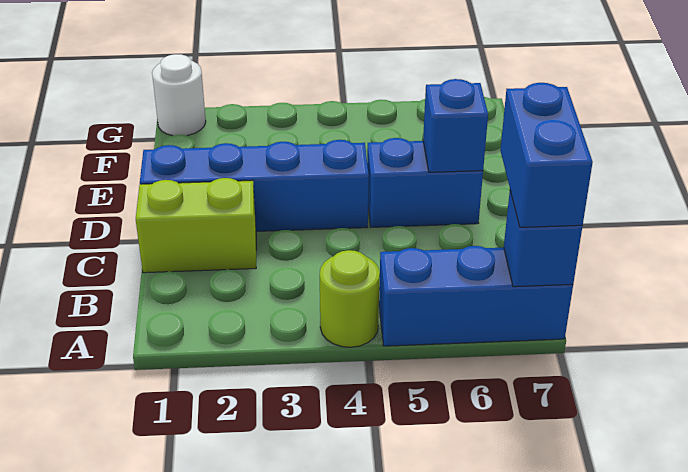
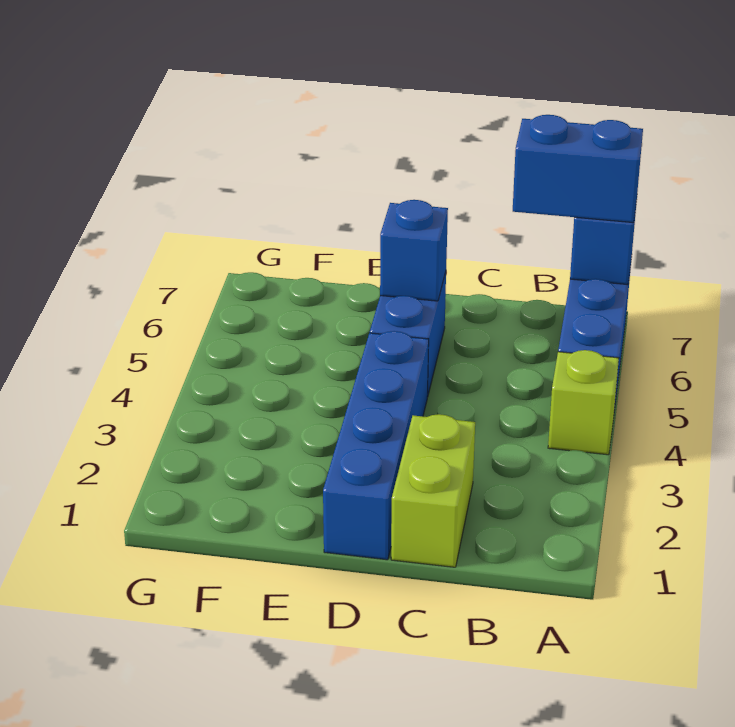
lime round brick A4 level 1 -> lime brick A4 level 1
white round brick G1 level 1 -> none

